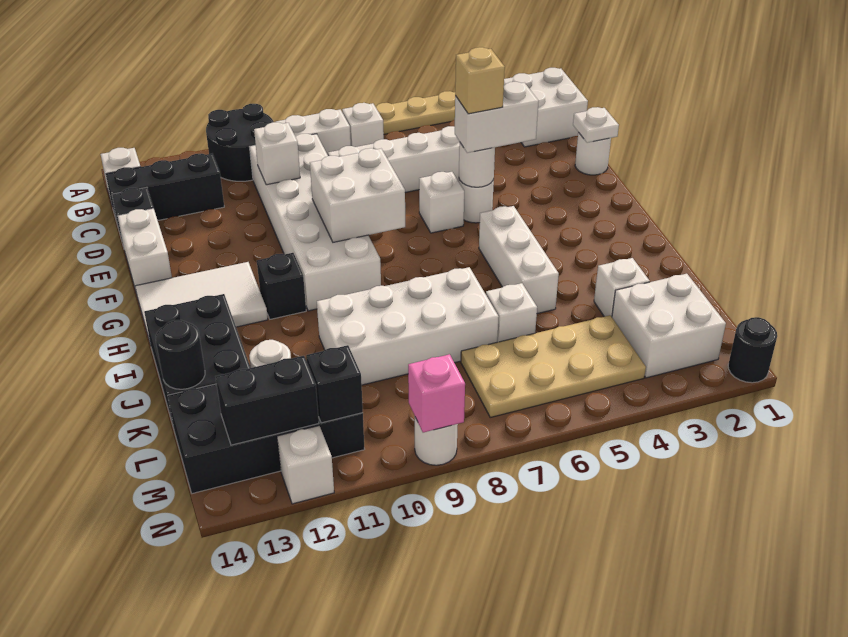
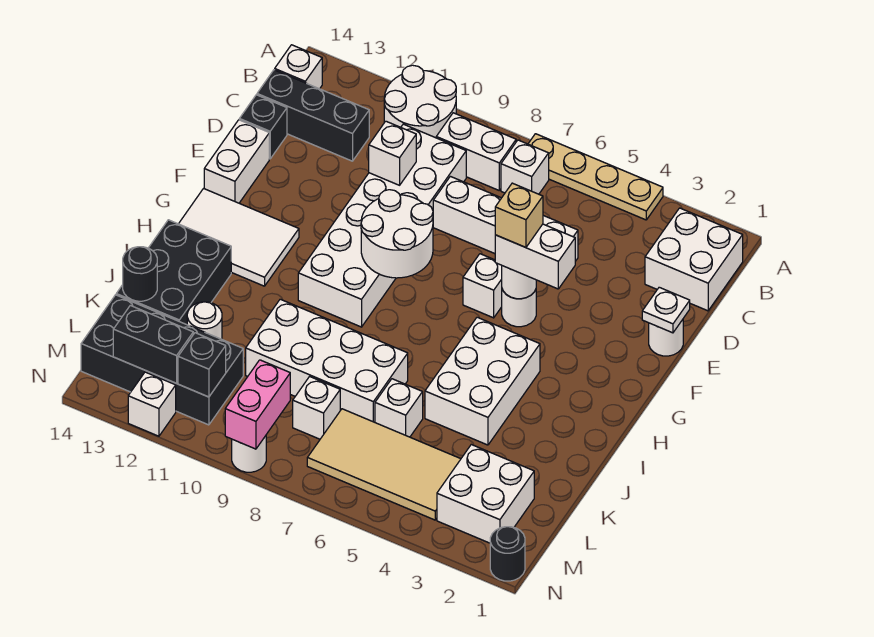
black round brick A10:B11 level 1 -> white round brick A10:B11 level 1
white brick F8:G9 level 2 -> white round brick F8:G9 level 2
white brick H5:J5 level 1 -> white brick H4:J5 level 1
black brick H11 level 1 -> none
white brick K3 level 1 -> white brick L8 level 1
tan plate L4:M7 level 1 -> tan tile L4:M7 level 1
pink brick N9 level 2 -> pink brick M9:N9 level 2

